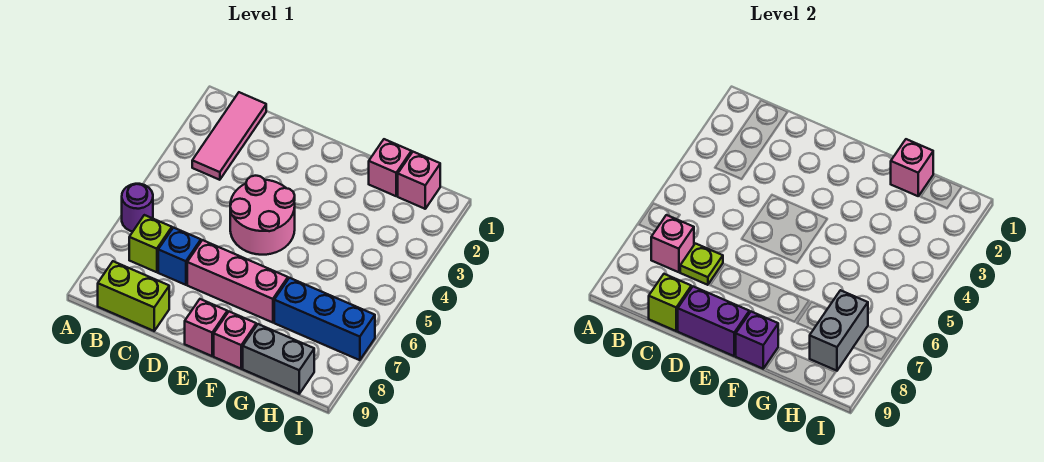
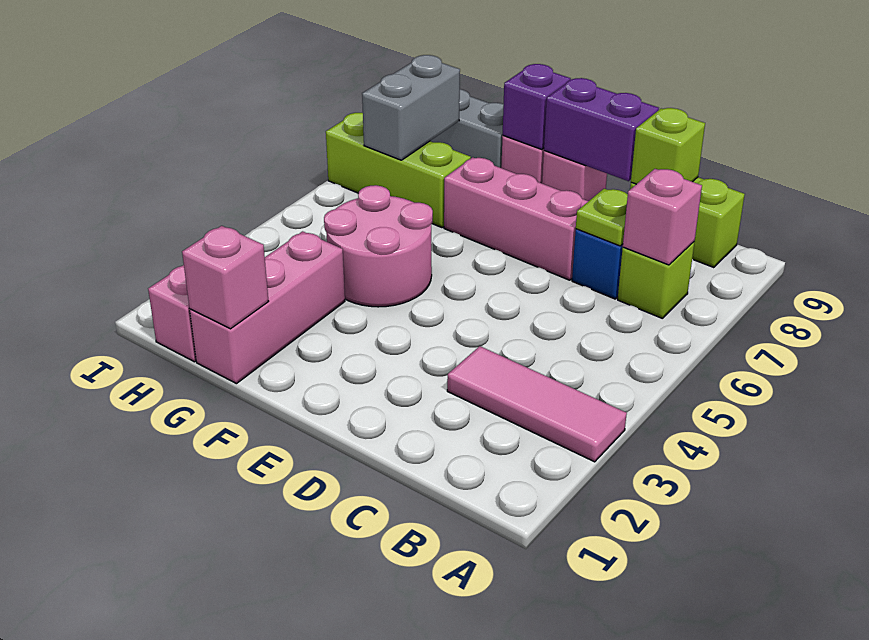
purple round brick A6 level 1 -> none
pink tile B1:B3 level 1 -> pink tile A3:C3 level 1
pink round brick D4:E5 level 1 -> pink round brick F4:G5 level 1
pink brick G1 level 1 -> pink brick G1:G3 level 1
blue brick G7:I7 level 1 -> lime brick G7:I7 level 1

